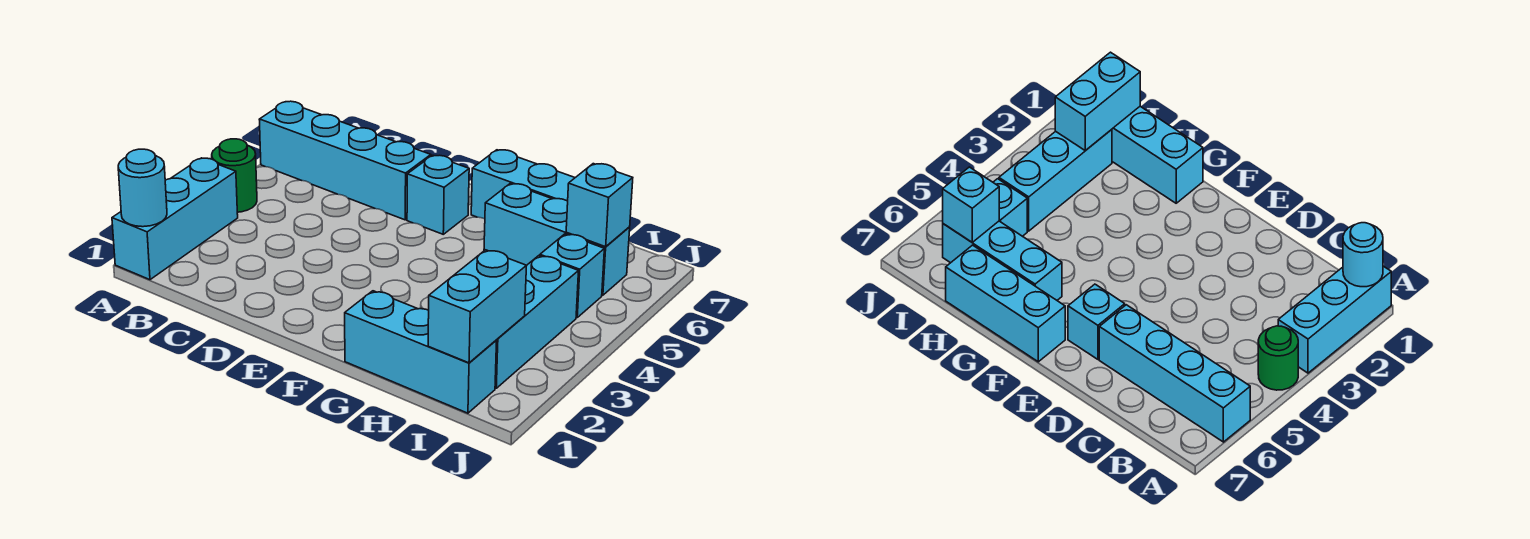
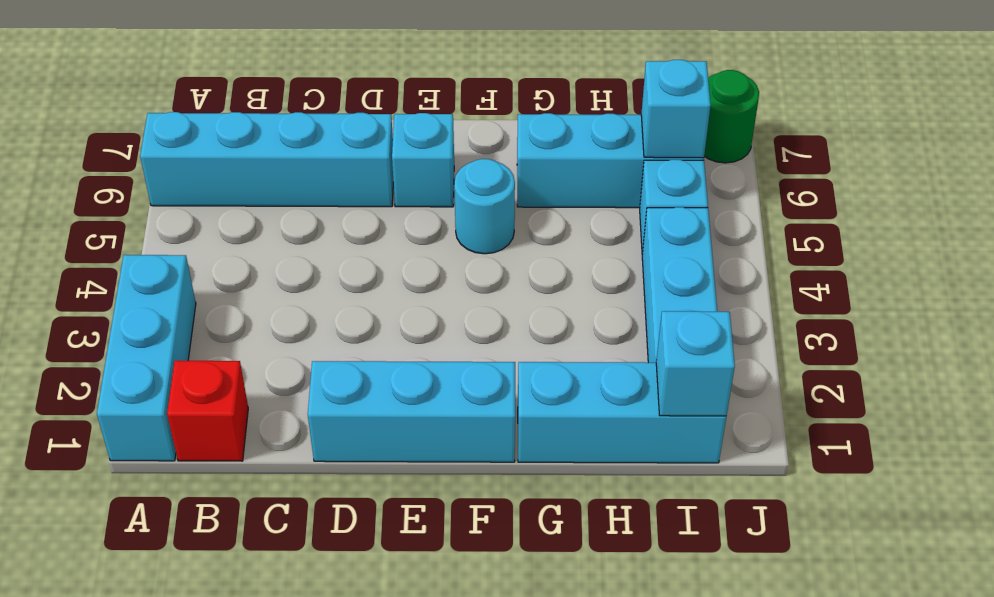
cyan round brick A1 level 2 -> cyan round brick F5 level 1
green round brick A4 level 1 -> green round brick J7 level 1
none -> red brick B1 level 1
cyan brick F7:H7 level 1 -> cyan brick D1:F1 level 1
cyan brick I1:I2 level 2 -> cyan brick I1 level 2

